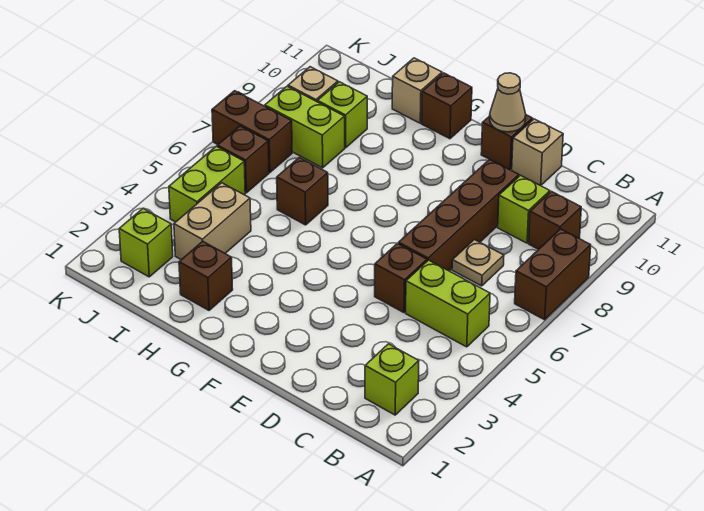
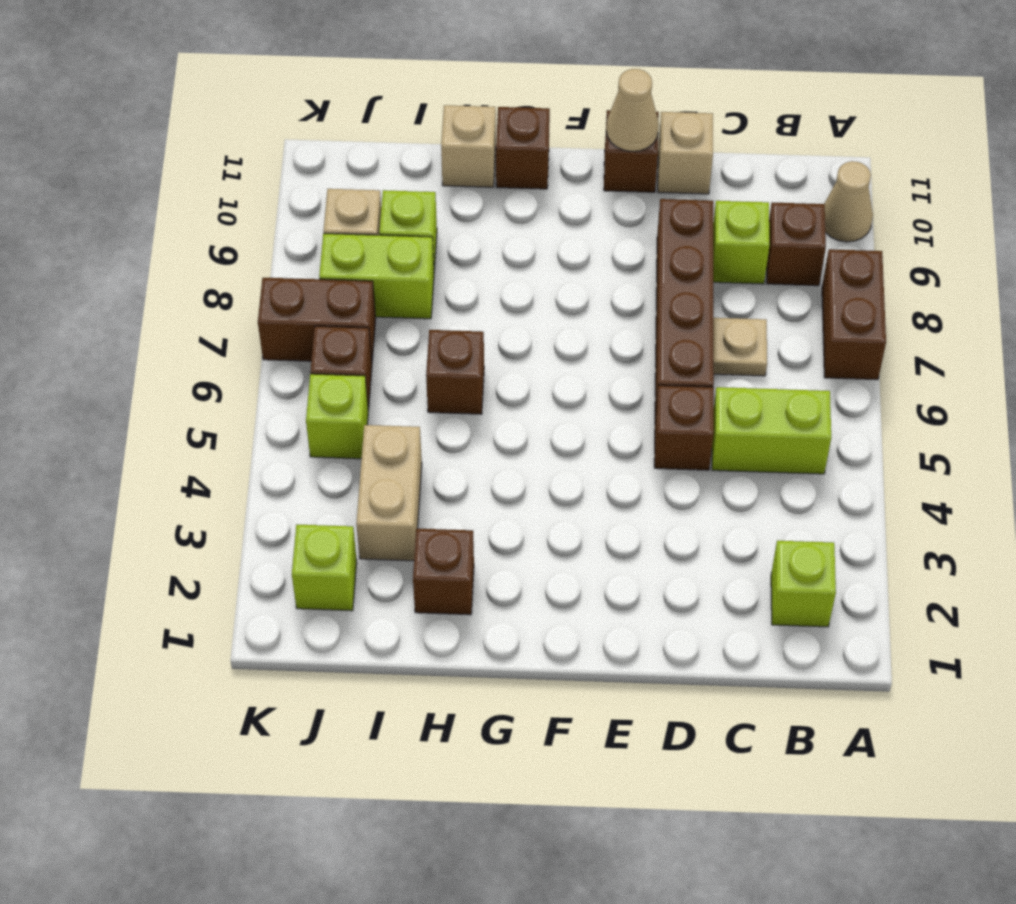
none -> tan cone A10 level 1
lime brick J4:J5 level 1 -> lime brick J5 level 1

